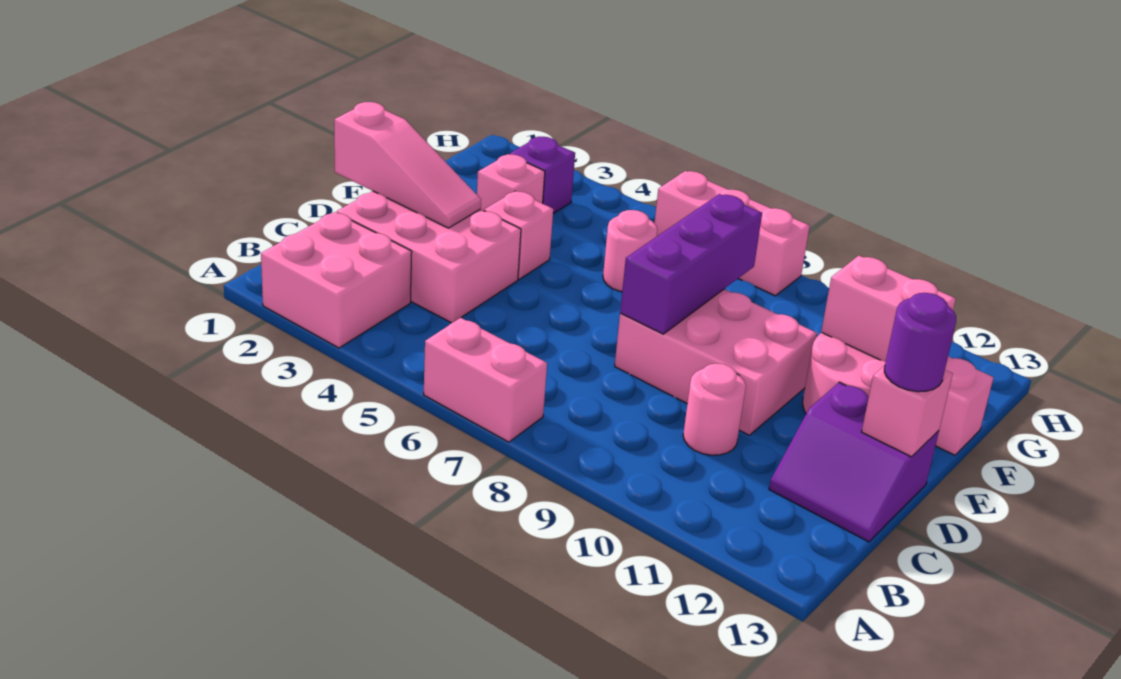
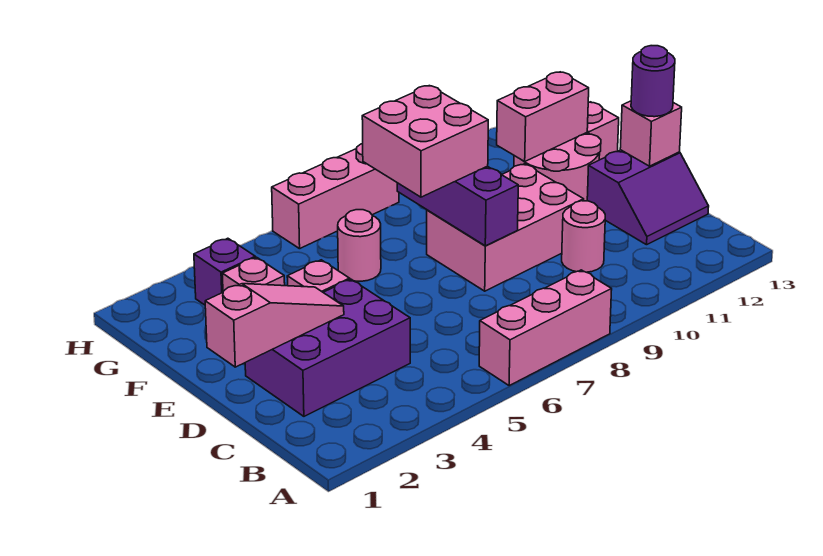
pink brick A2:B3 level 1 -> pink brick E7:F8 level 3
pink brick A6:A7 level 1 -> pink brick A6:A8 level 1
pink brick C2:D4 level 1 -> purple brick C2:D4 level 1

